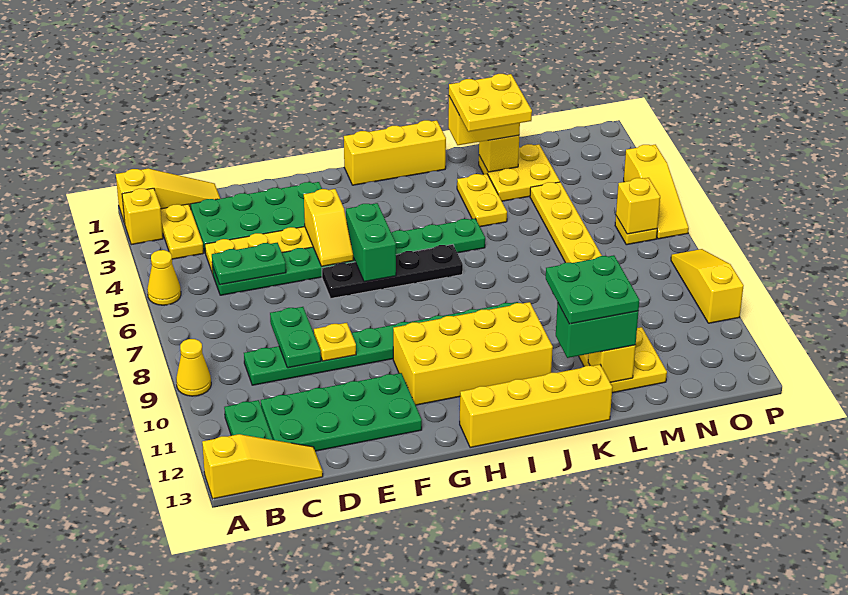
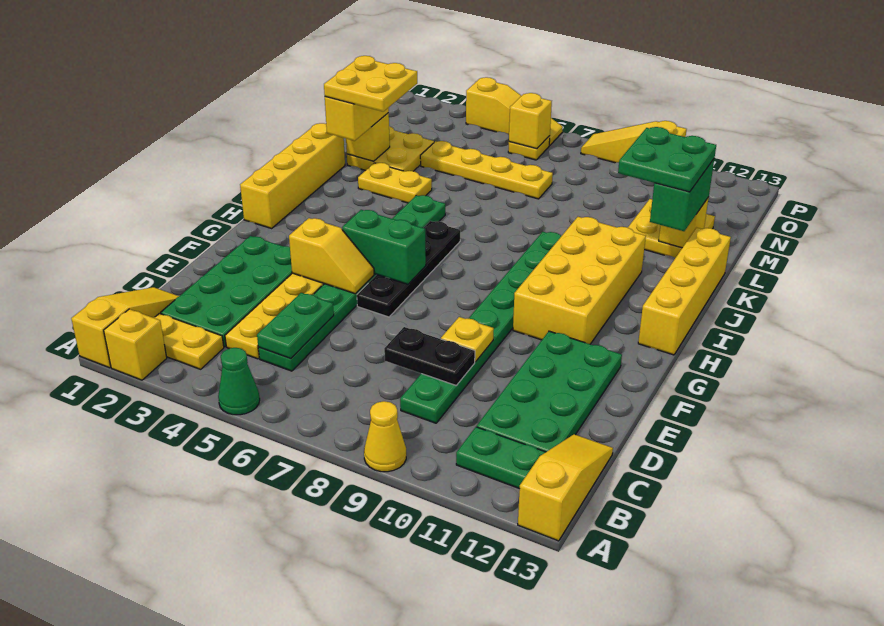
yellow cone A5 level 1 -> green cone A5 level 1
green plate D8:D9 level 2 -> black plate D8:D9 level 2
yellow brick H1:J1 level 1 -> yellow brick H1:K1 level 1

